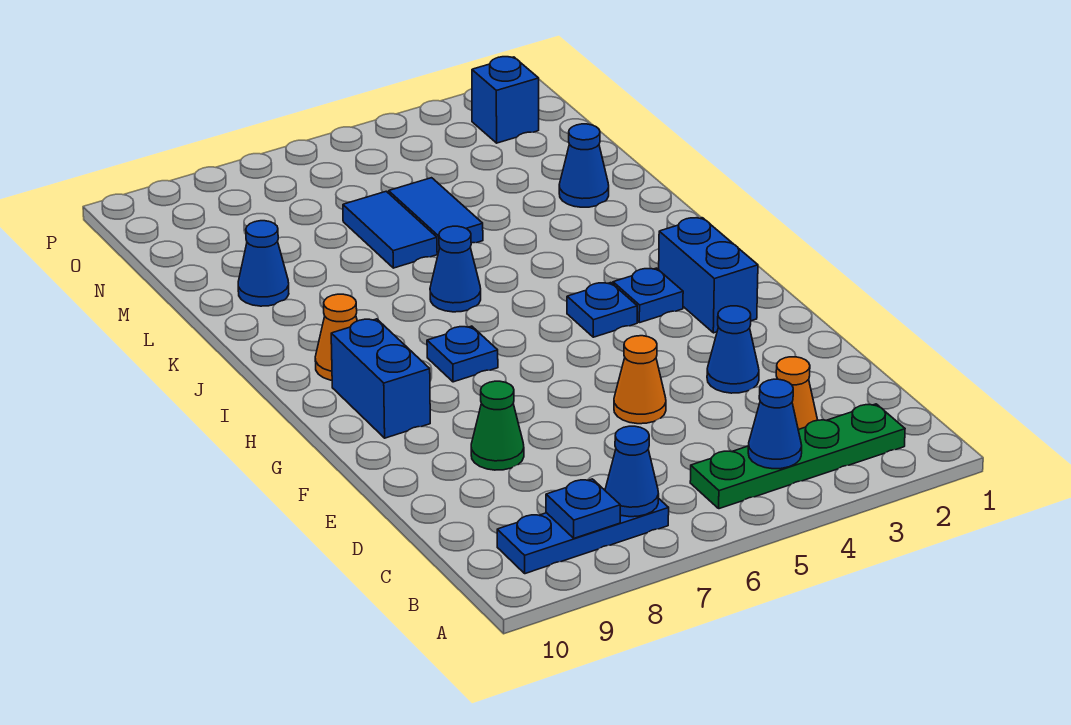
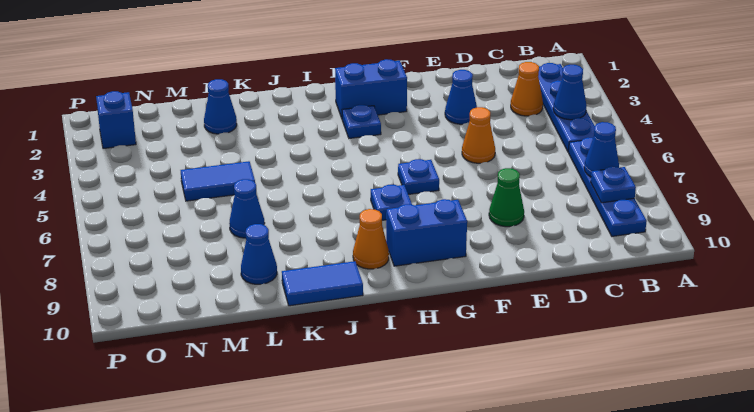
green plate B2:B5 level 1 -> blue plate B2:B5 level 1
blue plate B7:B9 level 1 -> blue plate B6:B9 level 1
blue plate H4 level 1 -> blue plate G6 level 1
blue cone J6 level 1 -> blue cone L7 level 1
blue tile L6:M6 level 1 -> blue tile J10:K10 level 1

